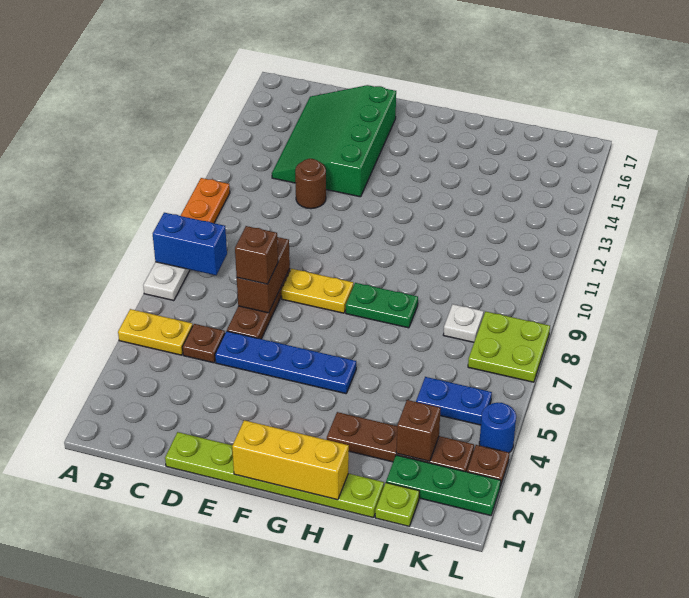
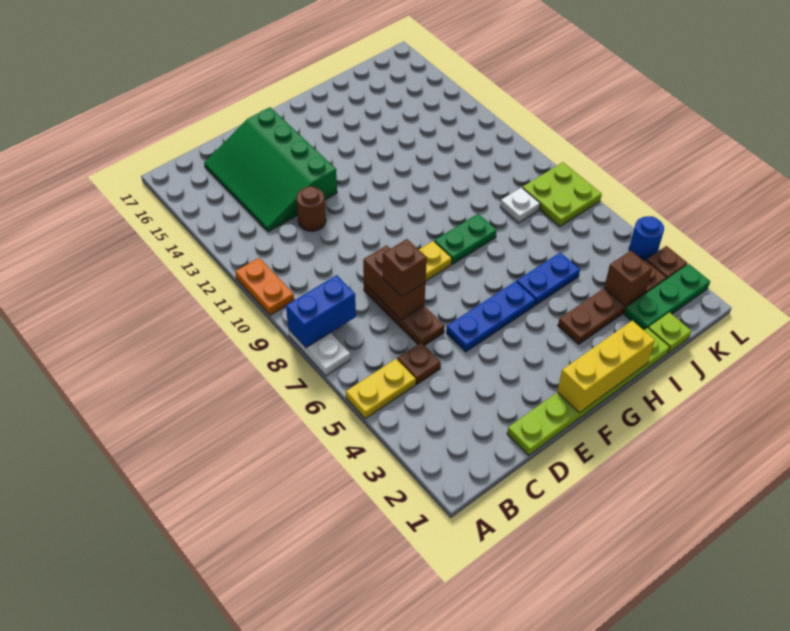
blue plate D5:G5 level 1 -> blue plate E5:G5 level 1
blue plate J5:K5 level 1 -> blue plate H5:I5 level 1

